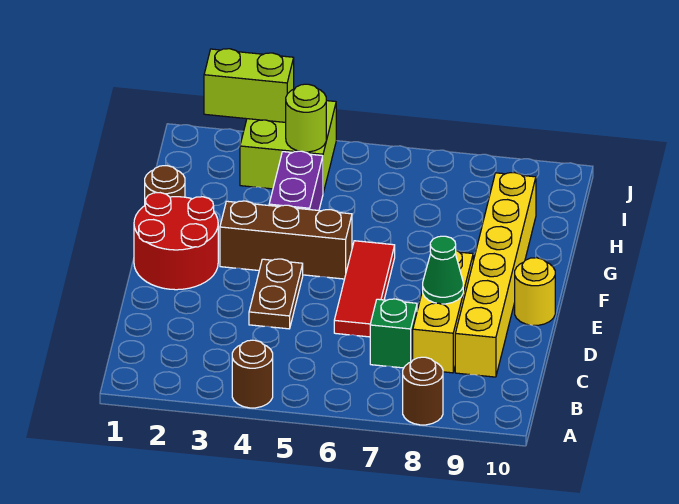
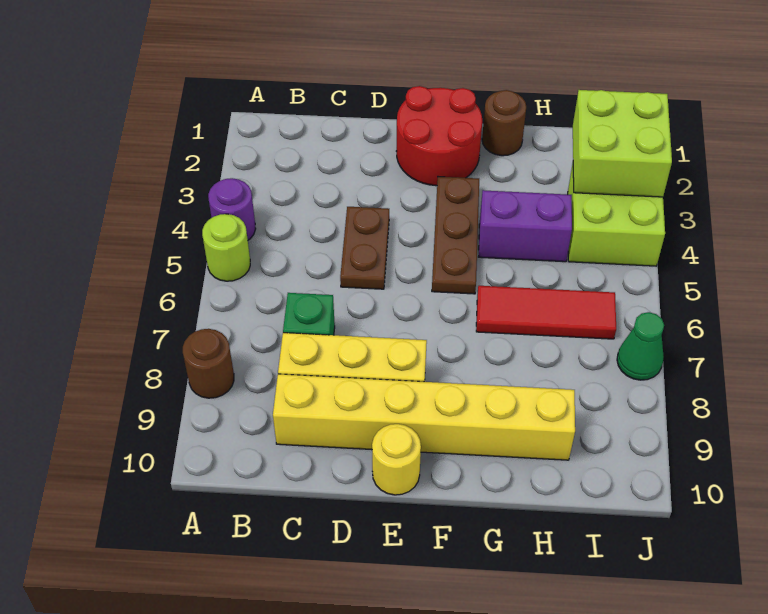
brown round brick A4 level 1 -> purple round brick A4 level 1
brown plate D4:E4 level 1 -> brown plate D4:D5 level 1
red tile D6:F6 level 1 -> red tile G6:I6 level 1
green cone D8 level 2 -> green cone J7 level 1
brown brick F3:F5 level 1 -> brown plate F3:F5 level 1
lime round brick I4 level 2 -> lime round brick A5 level 1
lime brick J2:J3 level 2 -> lime brick I2:J3 level 2

